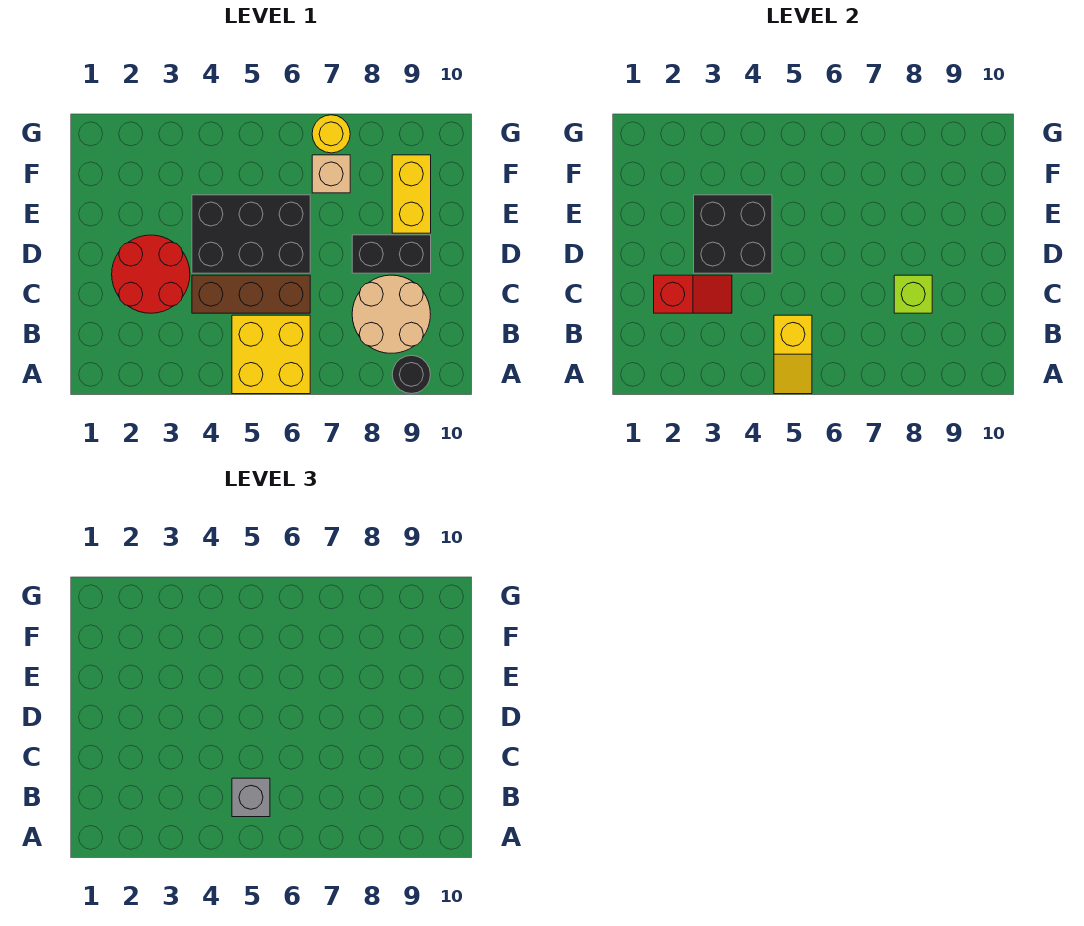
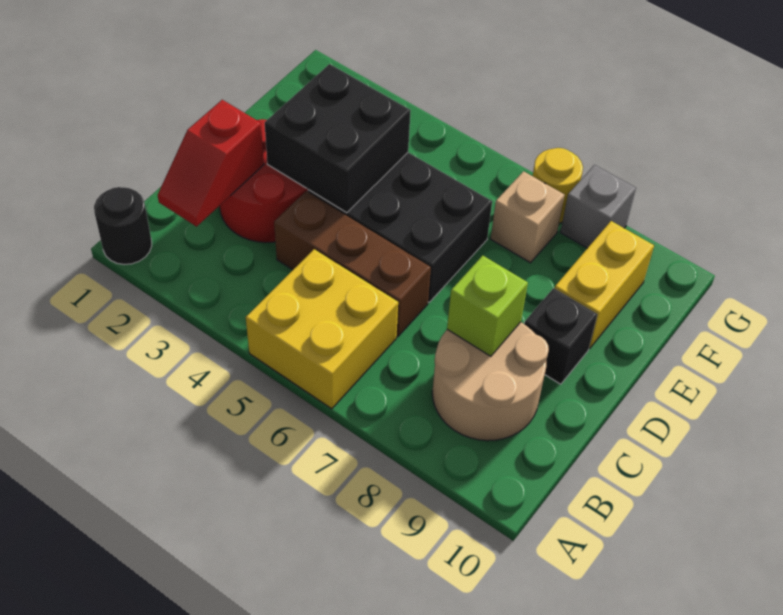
yellow slope A5:B5 level 2 top B -> none
black round brick A9 level 1 -> black round brick A1 level 1
grey brick B5 level 3 -> grey brick G8 level 1
red slope C2:C3 level 2 top 2 -> red slope B2:C2 level 2 top C
black brick D8:D9 level 1 -> black brick D9 level 1

